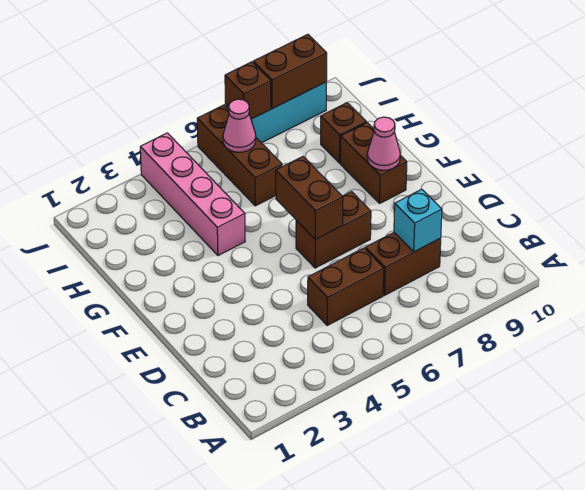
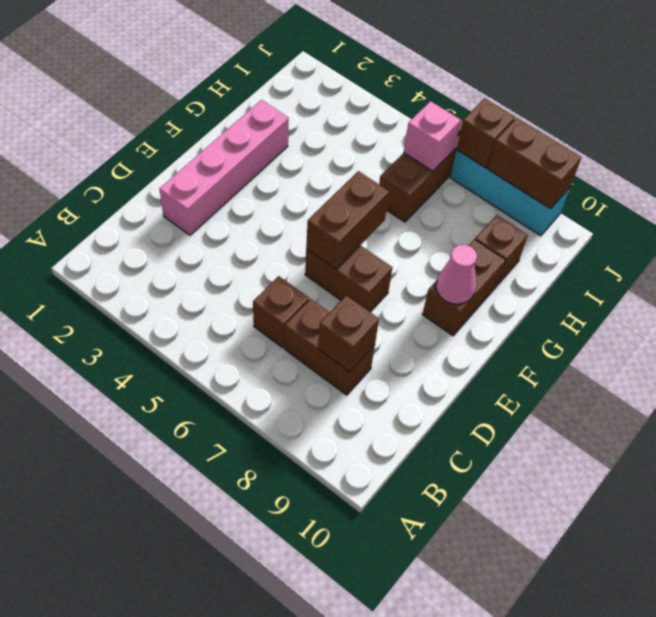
brown brick C5:C6 level 1 -> brown brick C6 level 1
cyan brick C8 level 2 -> brown brick C8 level 2
pink brick G4:J4 level 1 -> pink brick D2:G2 level 1
pink cone I6 level 2 -> pink brick I6 level 2

